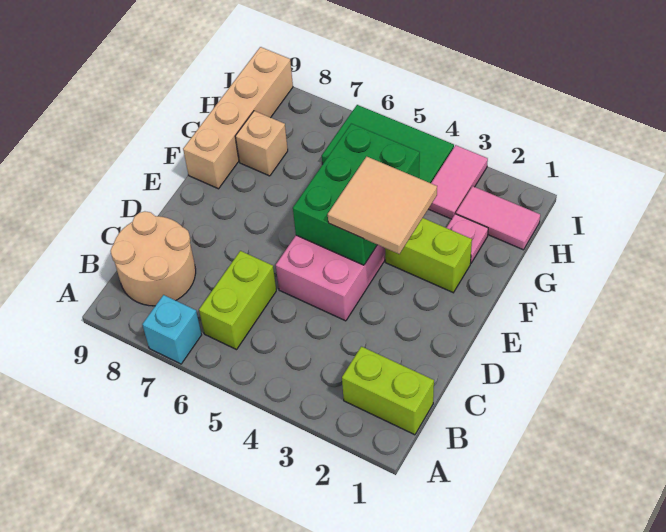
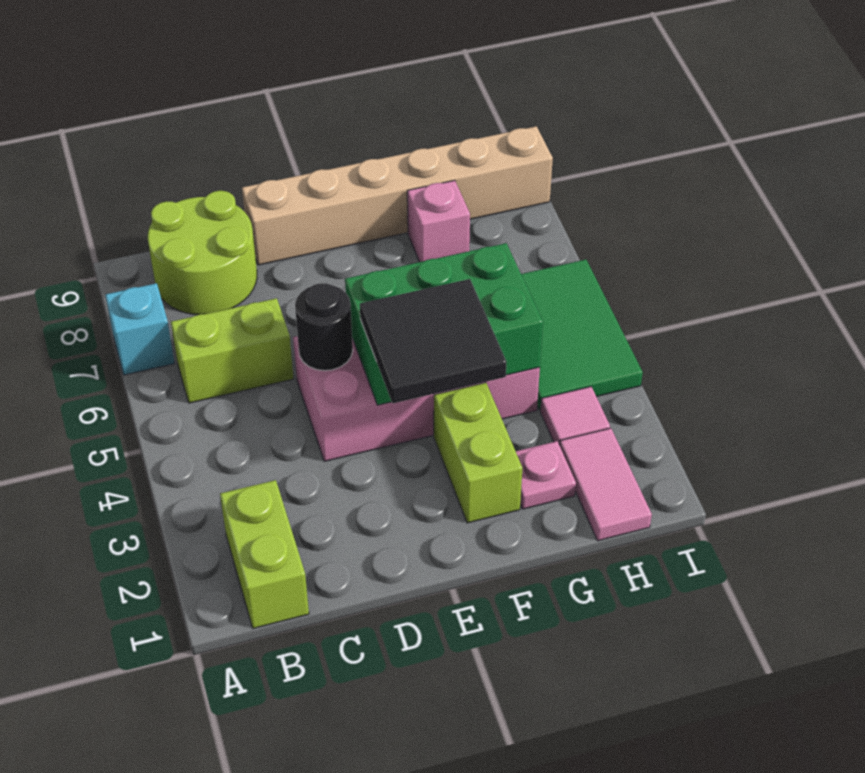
tan round brick B8:C9 level 1 -> lime round brick B8:C9 level 1
none -> black round brick D5 level 2
tan tile E3:F4 level 3 -> black tile E3:F4 level 3
tan brick F9:I9 level 1 -> tan brick D9:I9 level 1
tan brick G8 level 1 -> pink brick G8 level 1
pink tile H3:I3 level 1 -> pink tile H3 level 1

